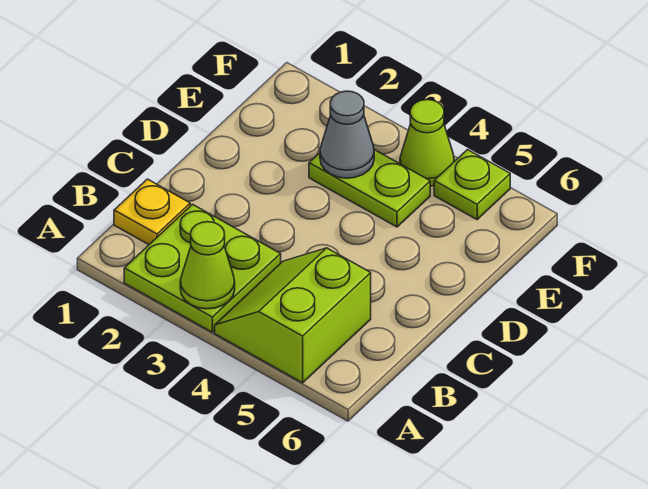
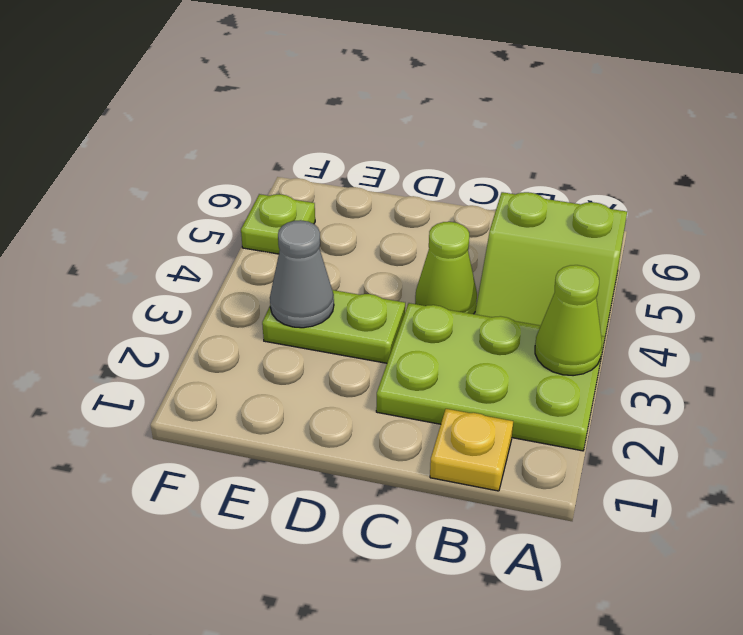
lime plate A2:B3 level 1 -> lime plate A2:C3 level 1
lime plate E3:E4 level 1 -> lime plate D3:E3 level 1
lime cone F4 level 1 -> lime cone C4 level 1

